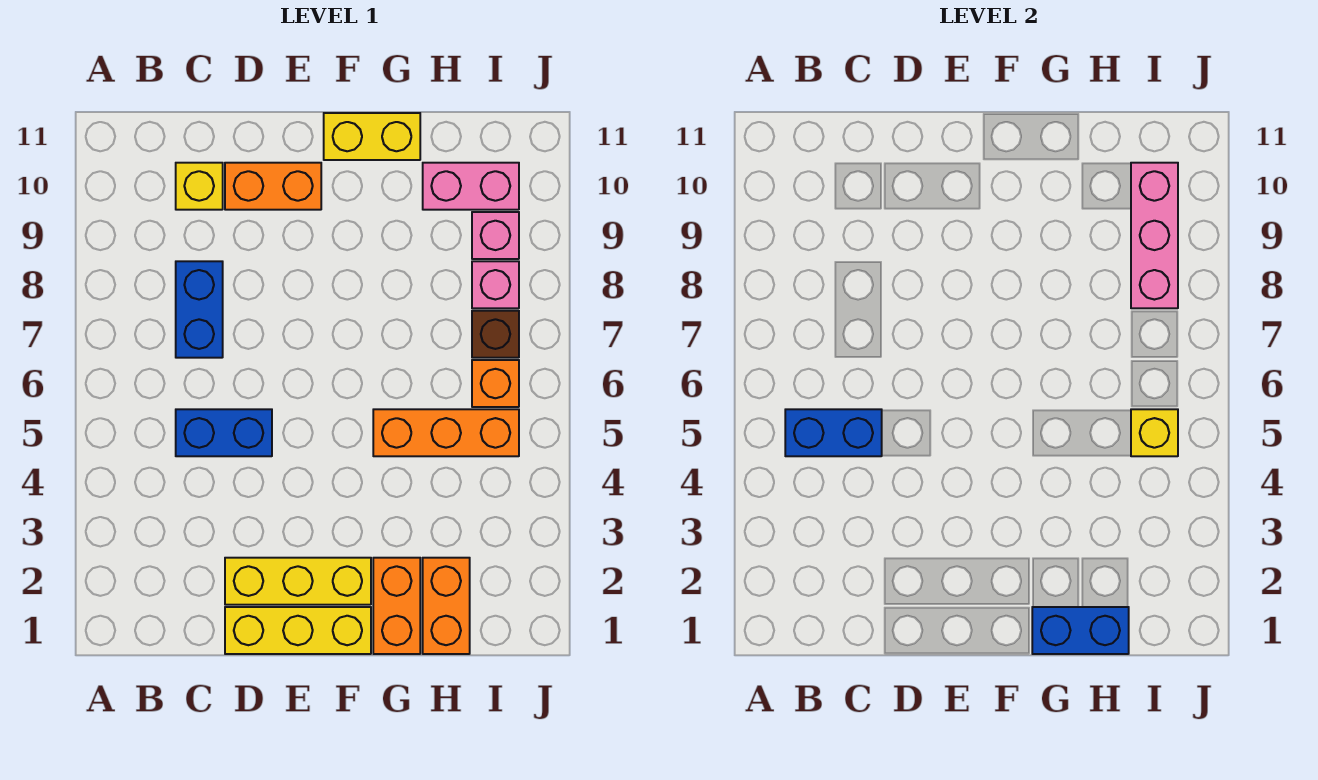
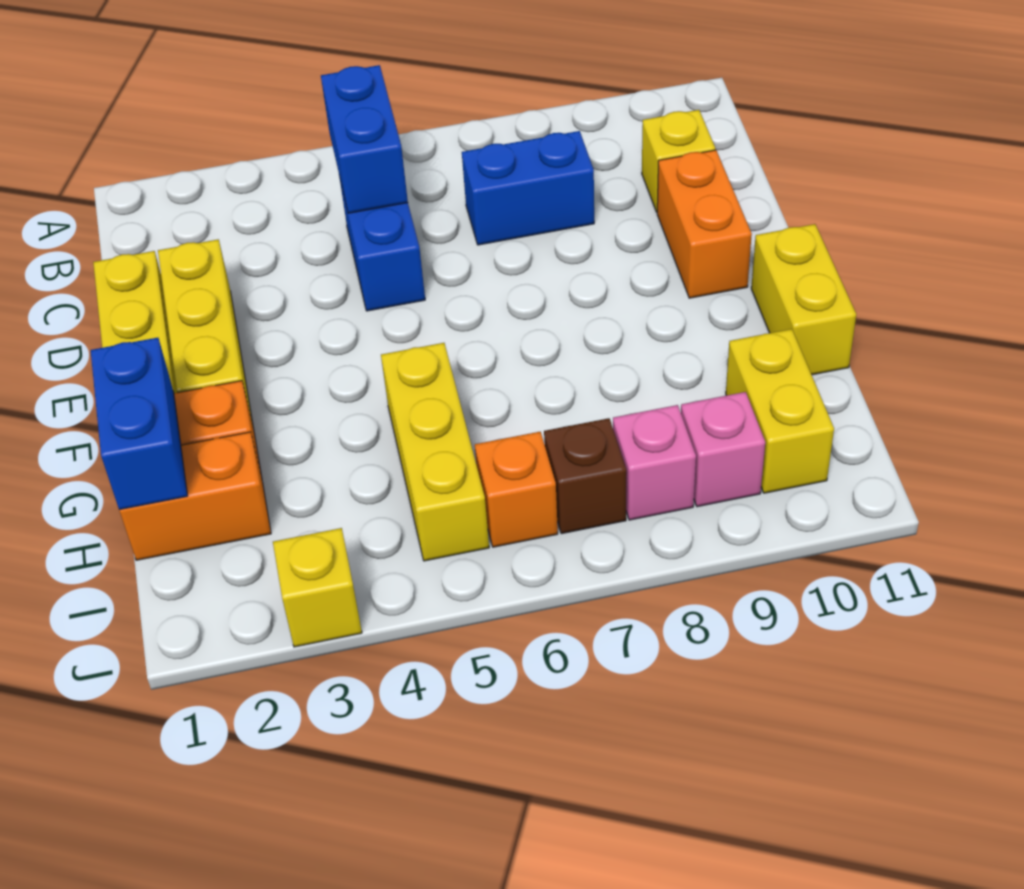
orange brick G5:I5 level 1 -> yellow brick G5:I5 level 1
pink brick H10:I10 level 1 -> yellow brick H10:I10 level 1
yellow brick I5 level 2 -> yellow brick J3 level 1
pink brick I8:I10 level 2 -> none

